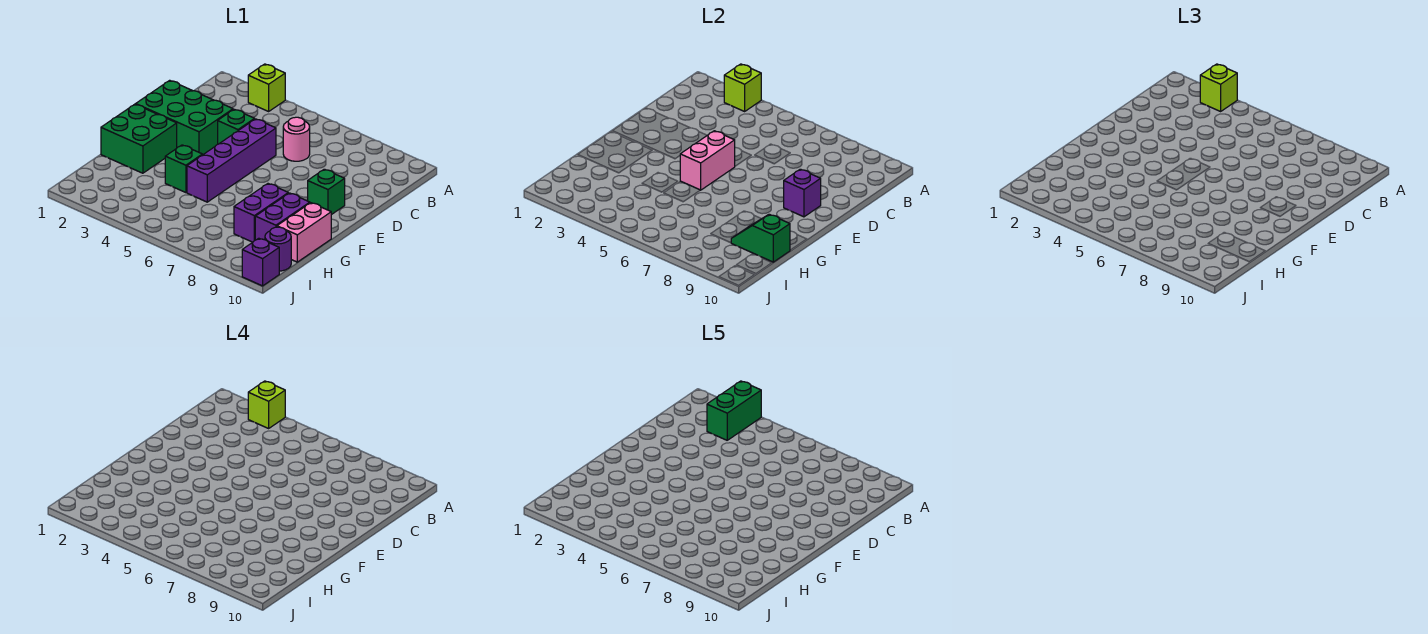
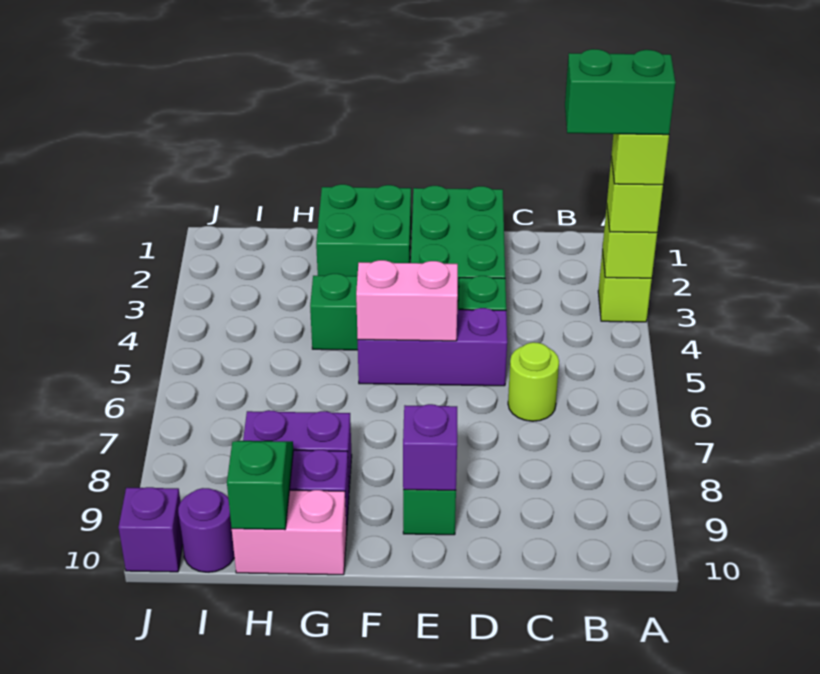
pink round brick C6 level 1 -> lime round brick C6 level 1
purple brick D5:G5 level 1 -> purple brick D5:F5 level 1

